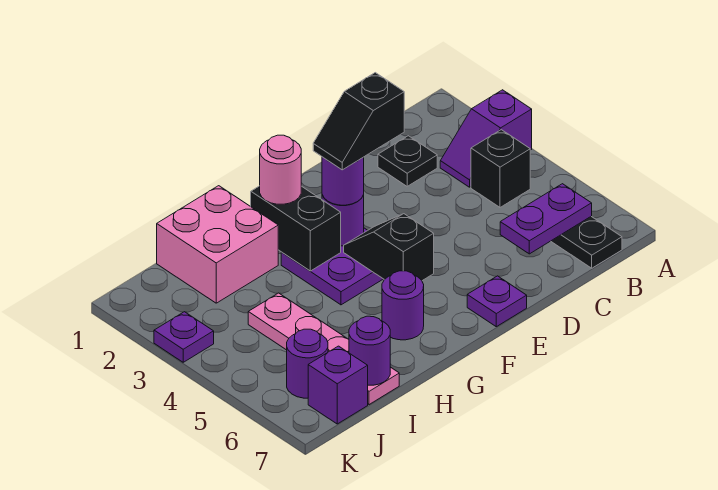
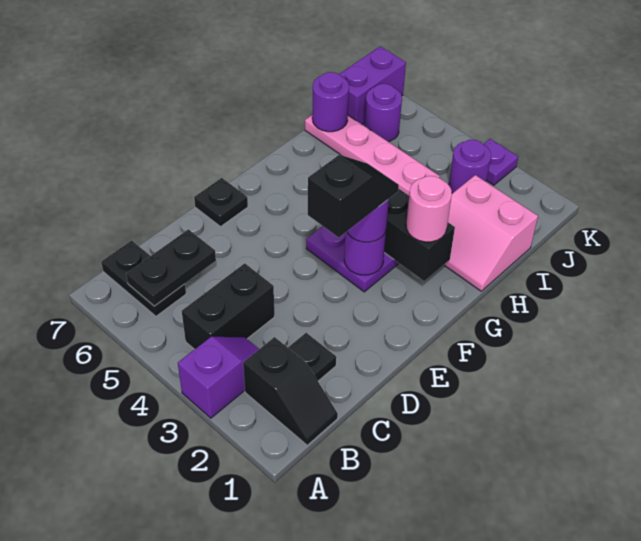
black brick B4 level 1 -> black brick B4:C4 level 1
purple plate B6:C6 level 2 -> black plate B6:C6 level 2
purple plate E7 level 1 -> black plate E7 level 1
black slope F4:F5 level 2 top 5 -> black slope B1:B2 level 1 top 2
purple round brick G6 level 1 -> purple round brick J3 level 1
pink brick H1:I2 level 1 -> pink slope H1:I2 level 1 top I
purple brick J7 level 1 -> purple brick J7:K7 level 1

